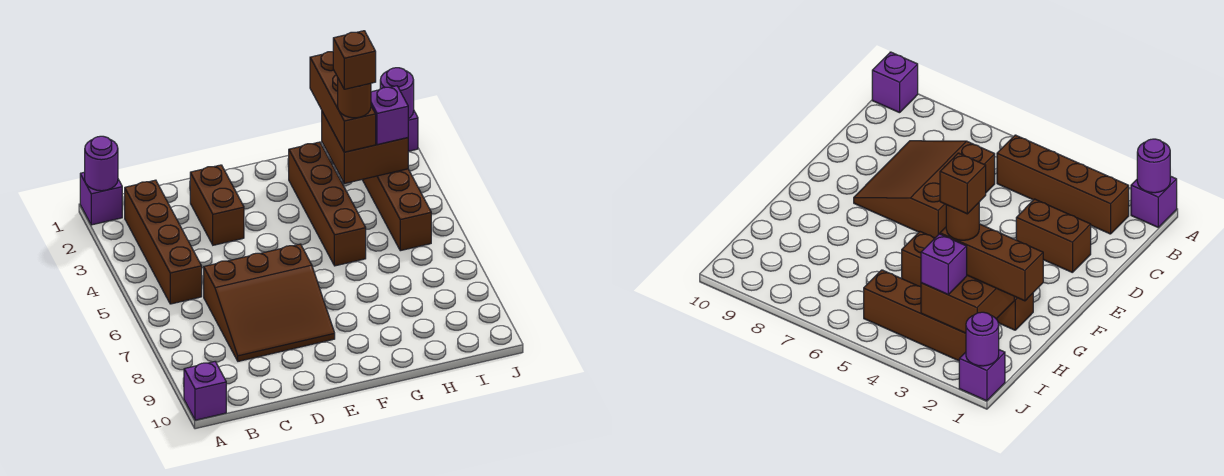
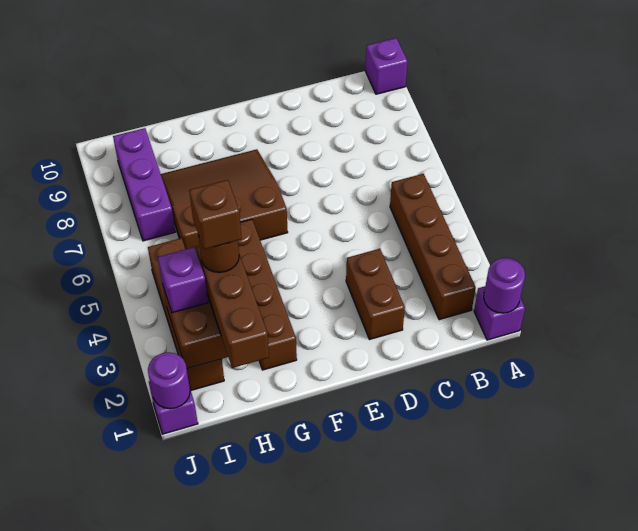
brown slope C6:E8 level 1 top 6 -> brown slope F6:H8 level 1 top 6
none -> purple brick I7:I9 level 1

